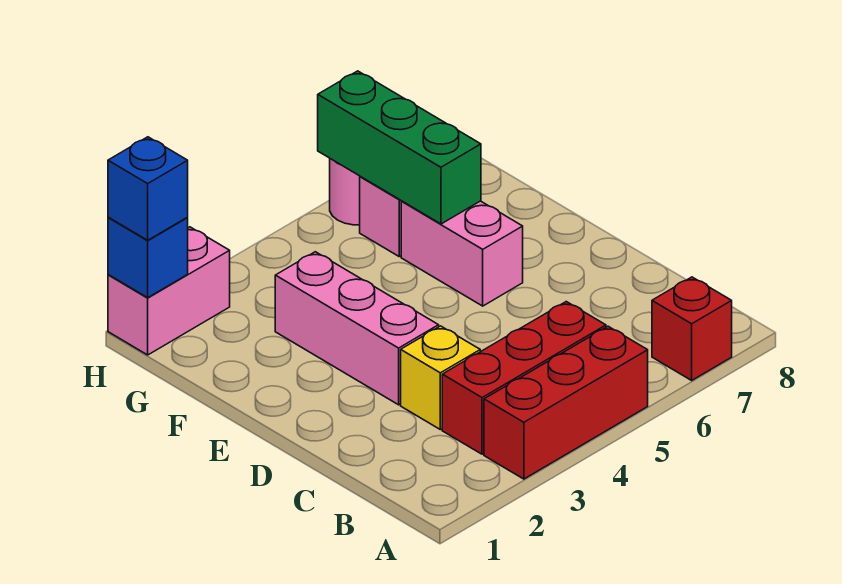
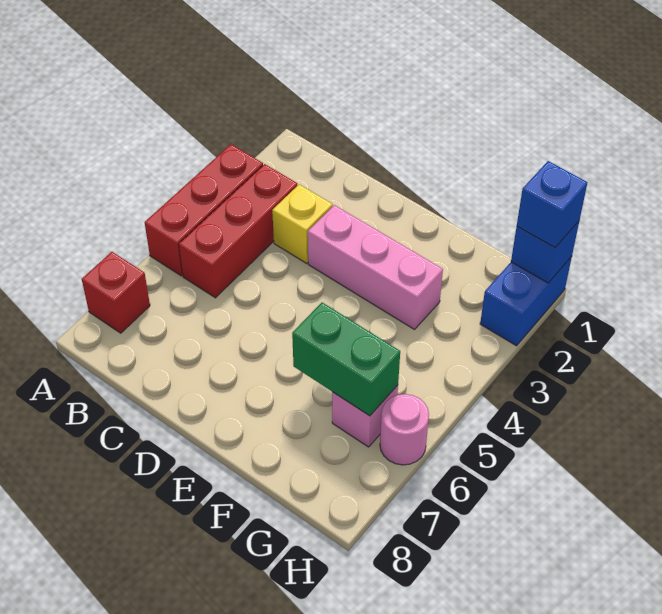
pink brick E6:F6 level 1 -> none
green brick F6:H6 level 2 -> green brick F6:G6 level 2
pink brick H1:H2 level 1 -> blue brick H1:H2 level 1

